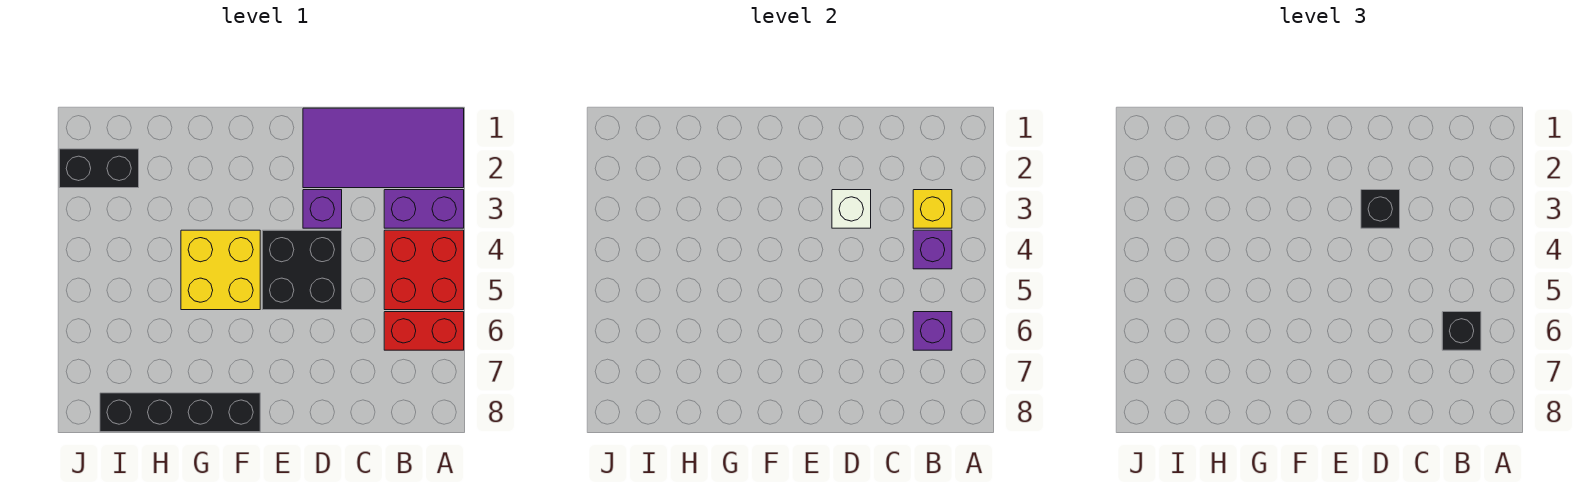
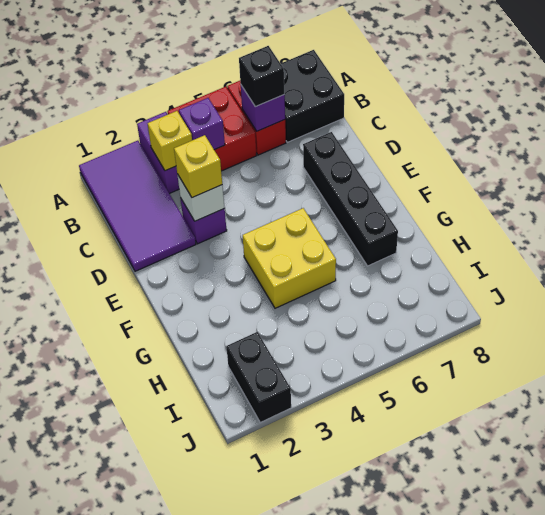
black brick D3 level 3 -> yellow brick D3 level 3
black brick D4:E5 level 1 -> black brick A7:B8 level 1
black brick F8:I8 level 1 -> black brick D7:G7 level 1

